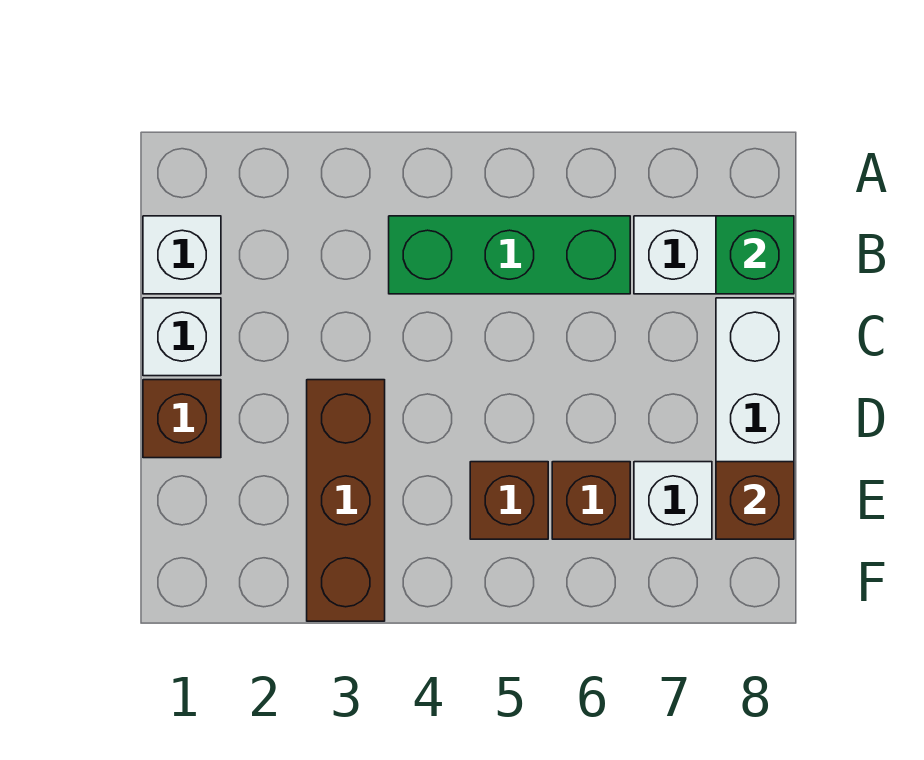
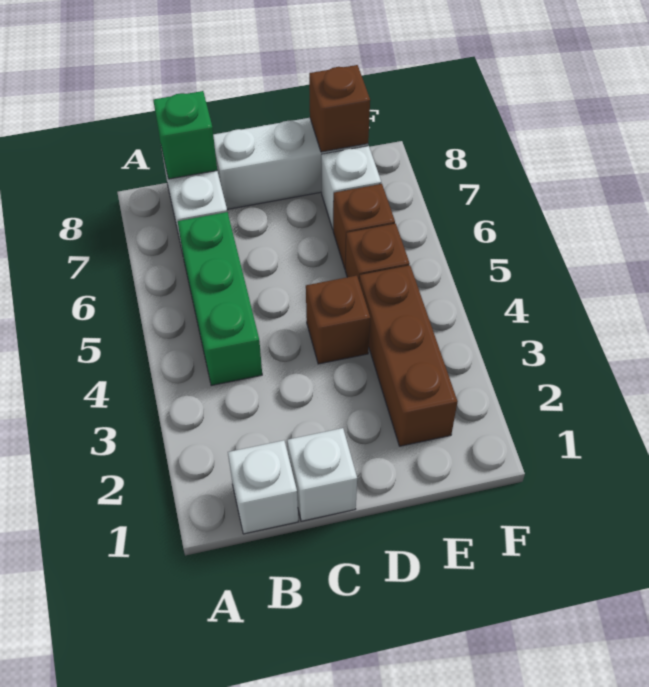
brown brick D1 level 1 -> brown brick D4 level 1
brown brick D3:F3 level 1 -> brown brick E2:E4 level 1

